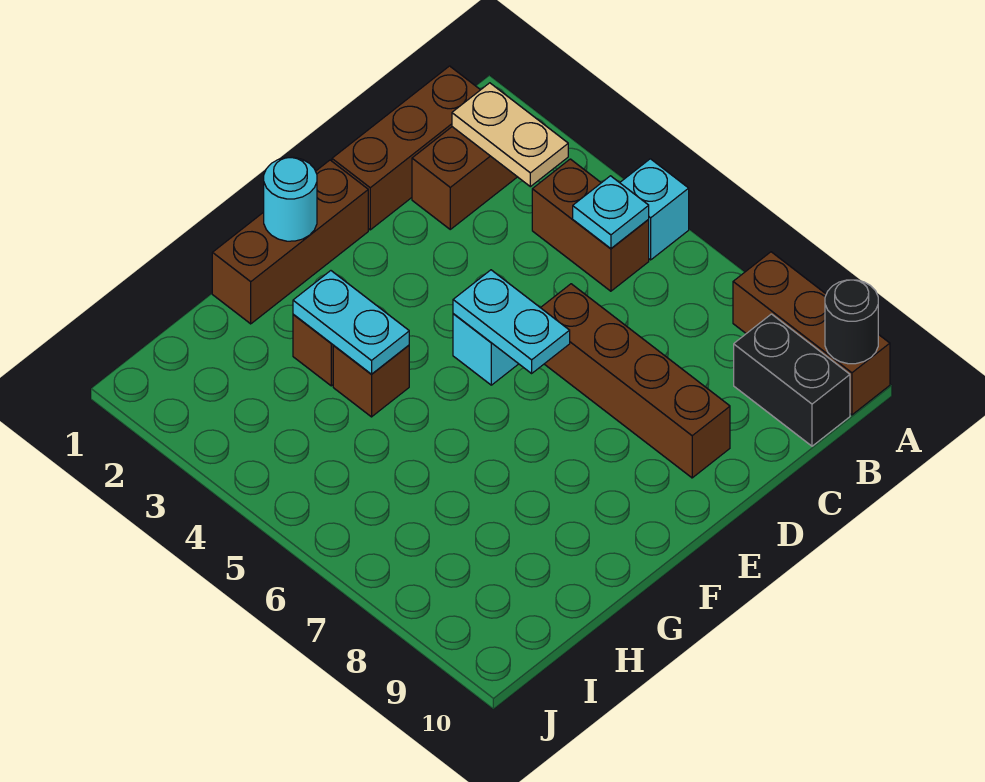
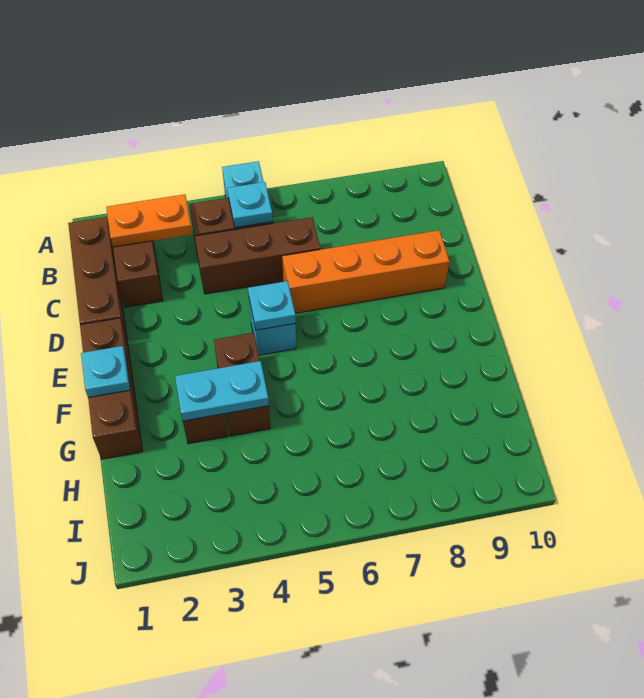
brown brick A8:A10 level 1 -> brown brick C4:C6 level 1
black round brick A10 level 2 -> none
tan plate B2:B3 level 2 -> orange plate B2:B3 level 2
black brick B9:B10 level 1 -> none
brown brick D6:D9 level 1 -> orange brick D6:D9 level 1
cyan plate E5:E6 level 2 -> cyan plate E5 level 2
cyan round brick F1 level 2 -> cyan plate F1 level 2
brown brick G4 level 1 -> brown brick F4:G4 level 1

